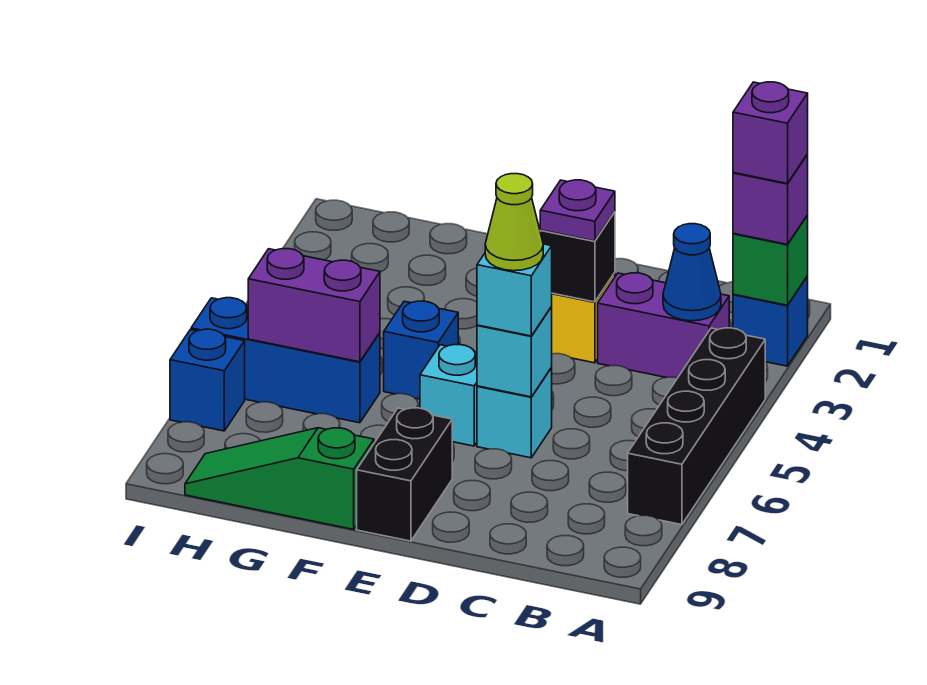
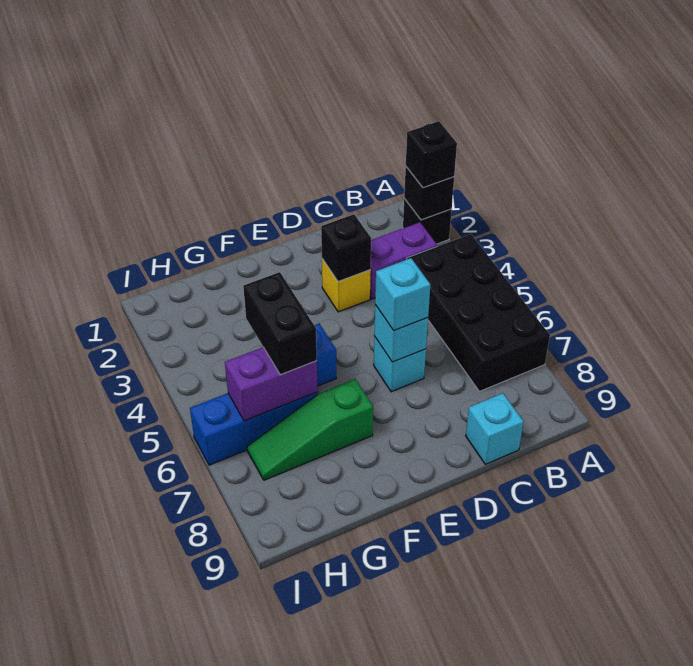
blue brick A2 level 1 -> black brick A2 level 1
green brick A2 level 2 -> black brick A2 level 2
purple brick A2 level 3 -> black brick A2 level 3
purple brick A2 level 4 -> none
black brick A4:A7 level 1 -> black brick A4:B7 level 1
blue cone B3 level 2 -> none
purple plate D3 level 3 -> none
lime cone D6 level 4 -> none
cyan brick E6 level 1 -> cyan brick C9 level 1
black brick E8:E9 level 1 -> black brick G5:G6 level 3
green slope F9:H9 level 1 top F -> green slope F7:H7 level 1 top F
blue brick I7 level 1 -> none

